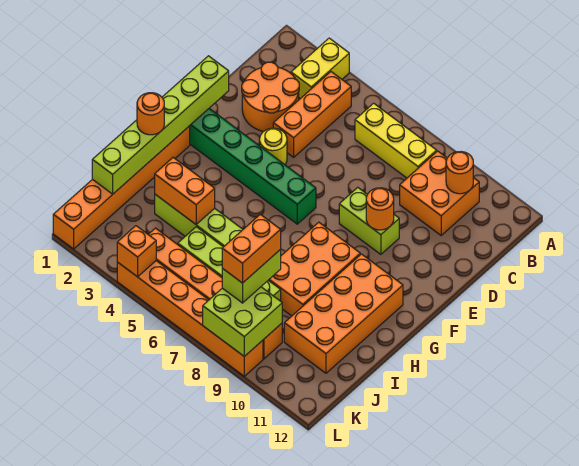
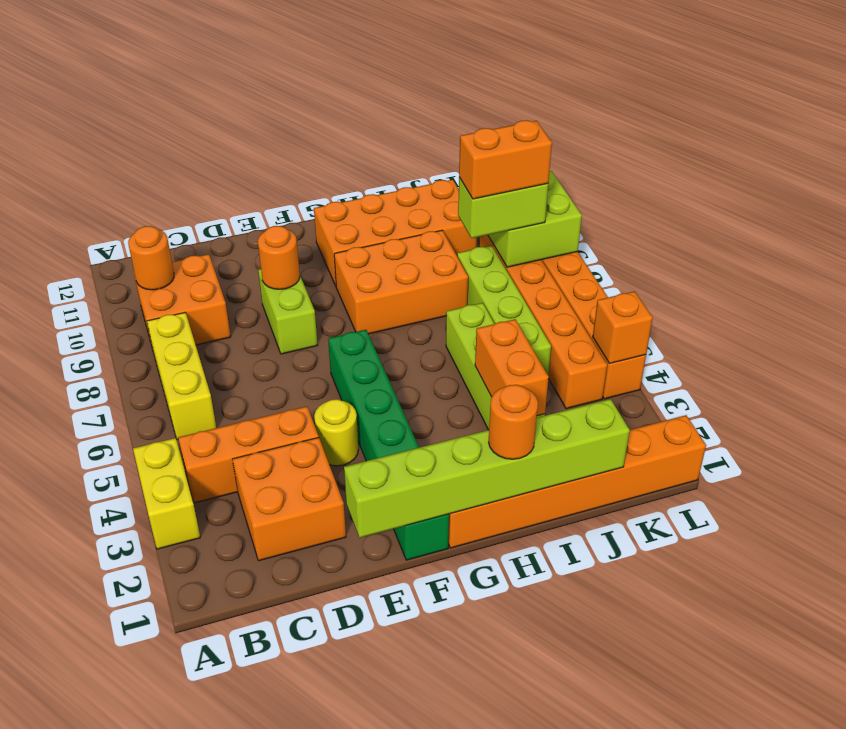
yellow brick A3:B3 level 1 -> yellow brick A3:A4 level 1
orange round brick C2:D3 level 1 -> orange brick C2:D3 level 1

